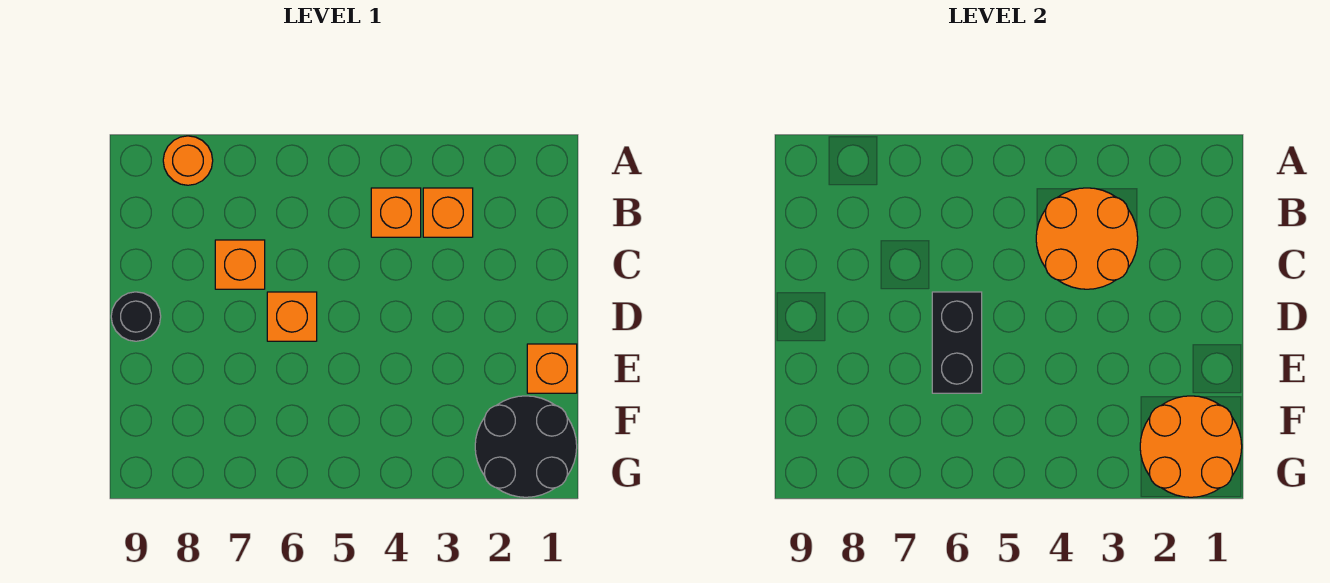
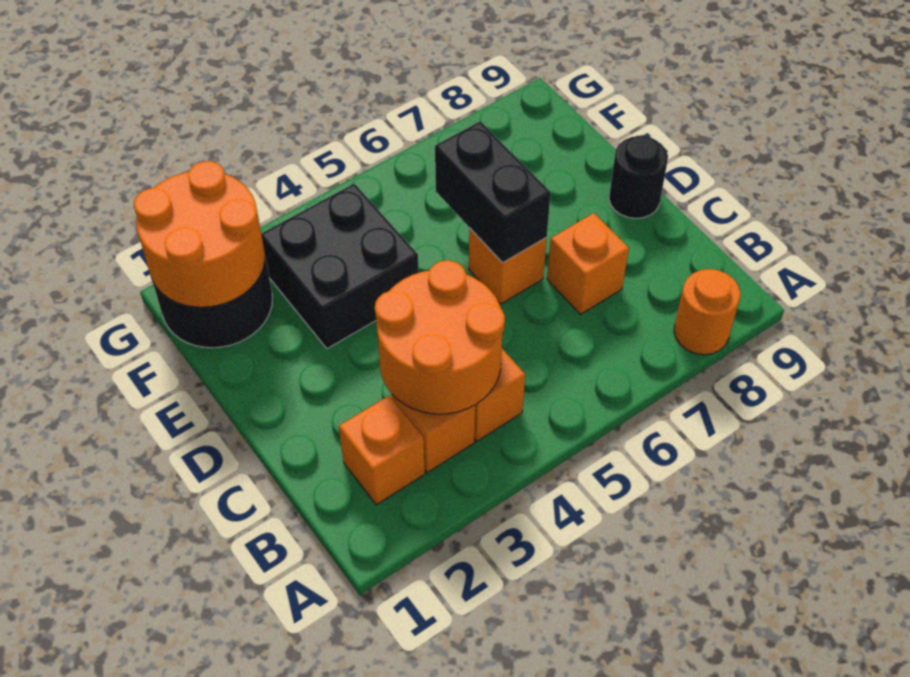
orange brick E1 level 1 -> orange brick B2 level 1
none -> black brick E3:F4 level 1

